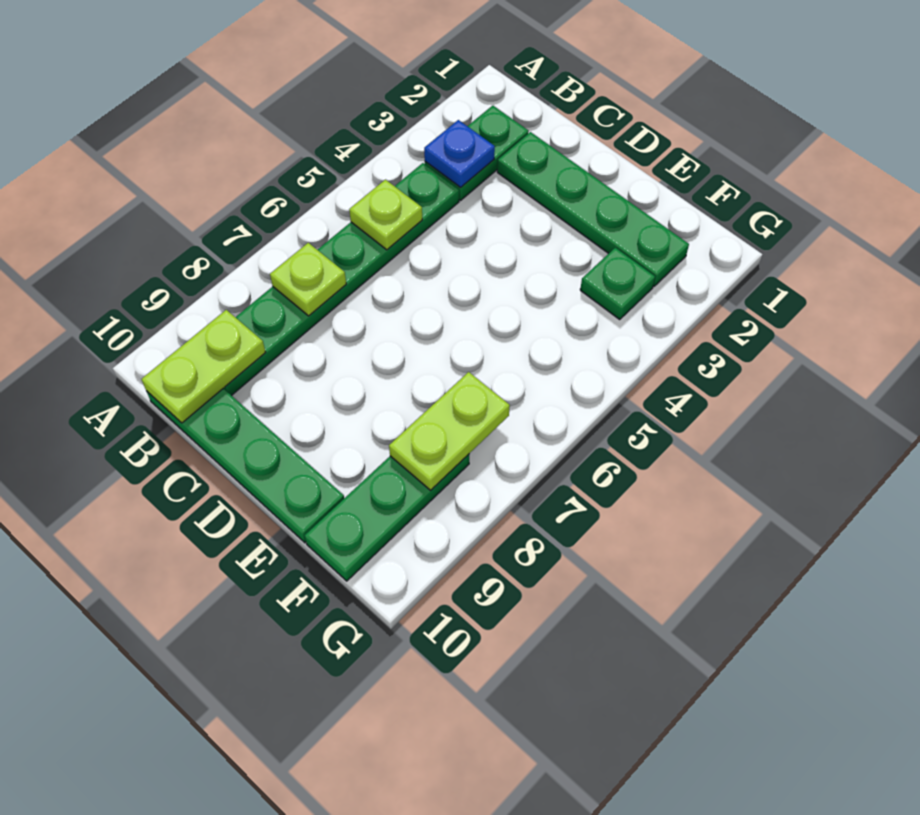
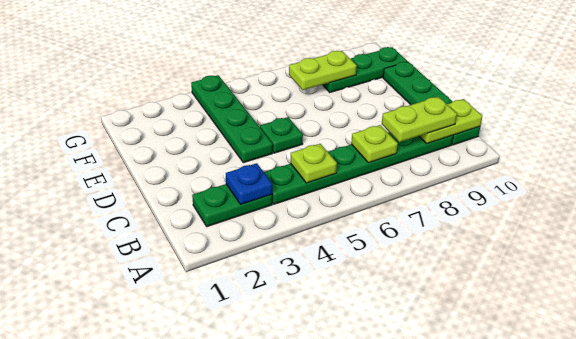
none -> lime plate B8:B9 level 3
green plate C2:F2 level 1 -> green plate D4:G4 level 1
green plate F3 level 1 -> green plate D5 level 1

